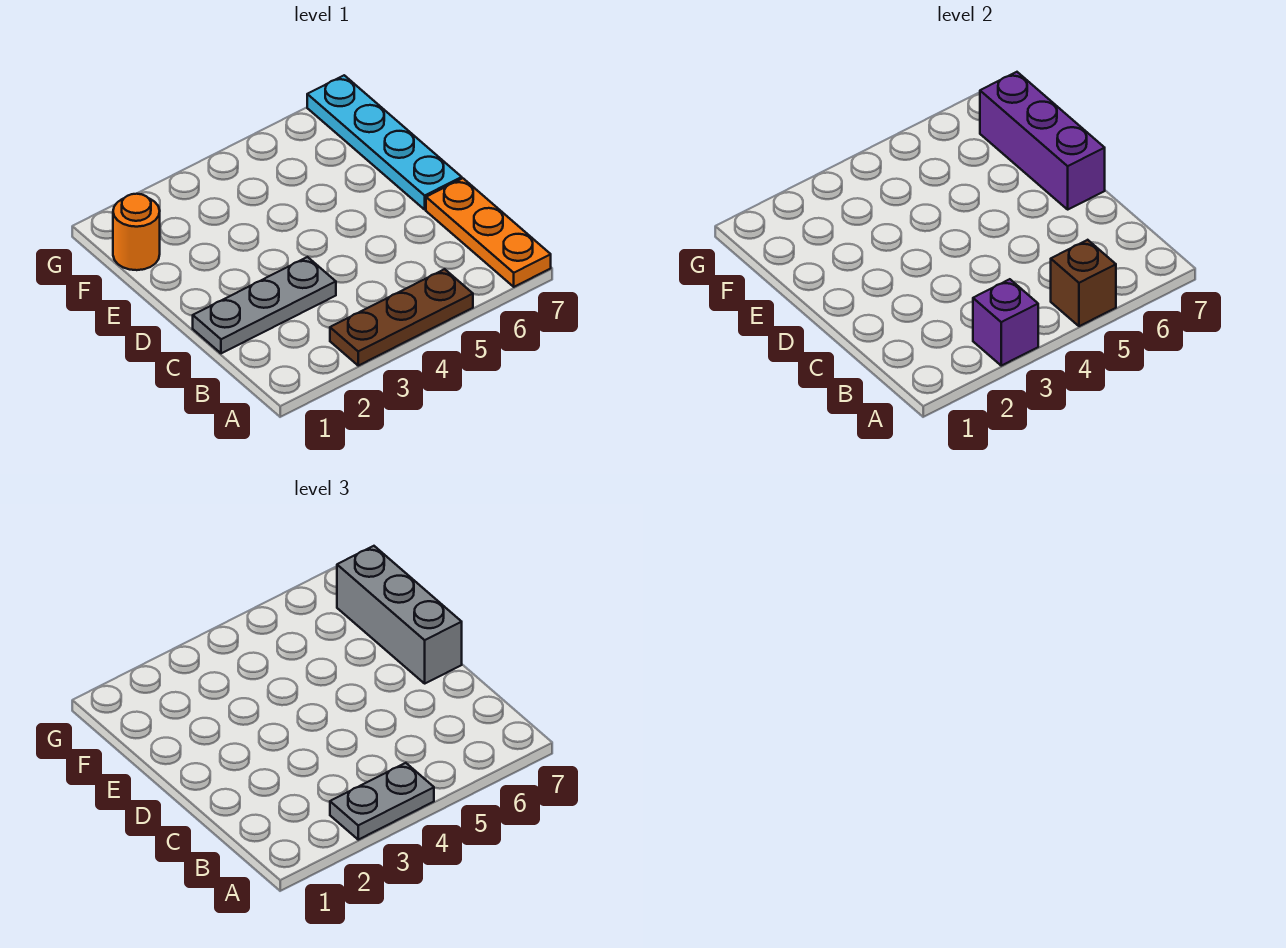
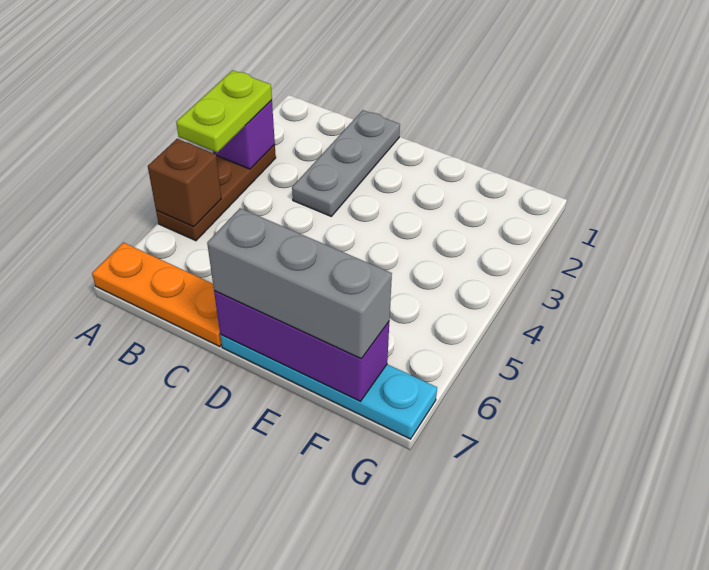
grey plate A3:A4 level 3 -> lime plate A3:A4 level 3
orange round brick F1 level 1 -> none

